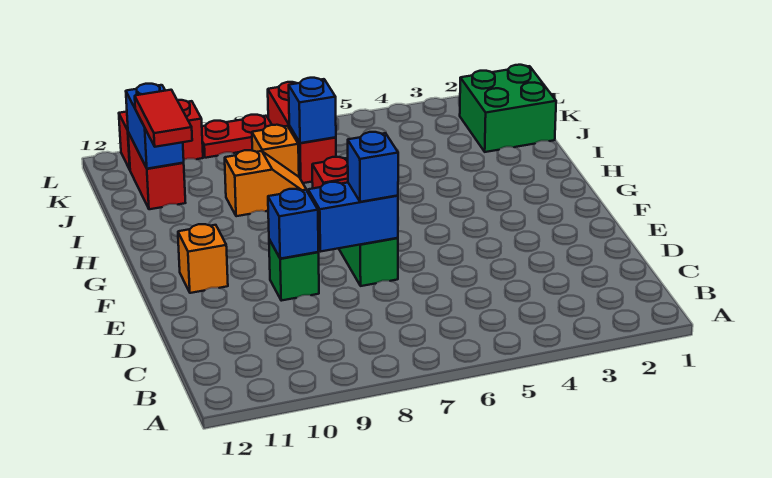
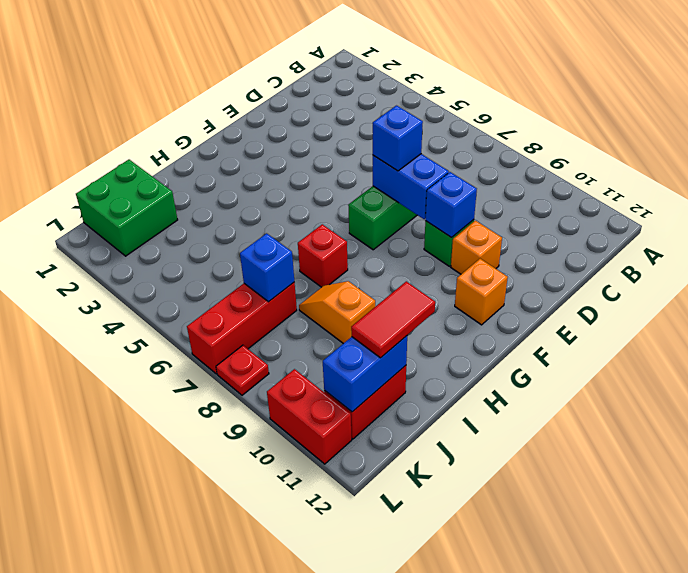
orange brick J8 level 1 -> orange brick E10 level 1
red plate L8:L9 level 1 -> red plate L8 level 1

